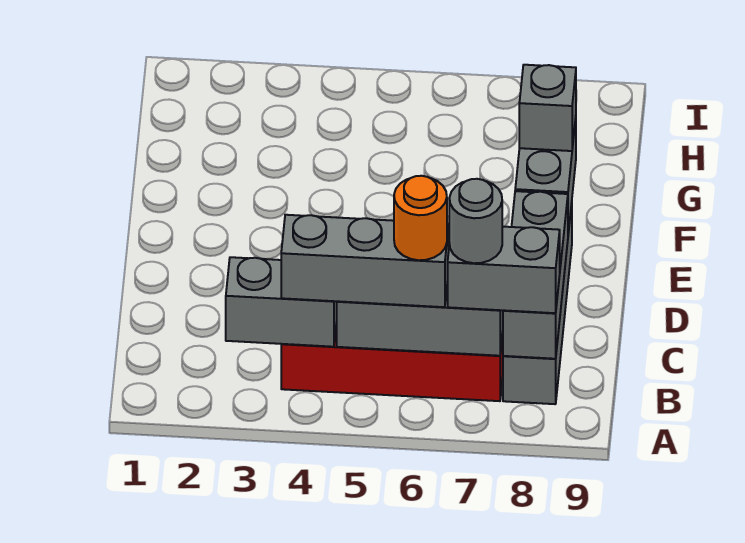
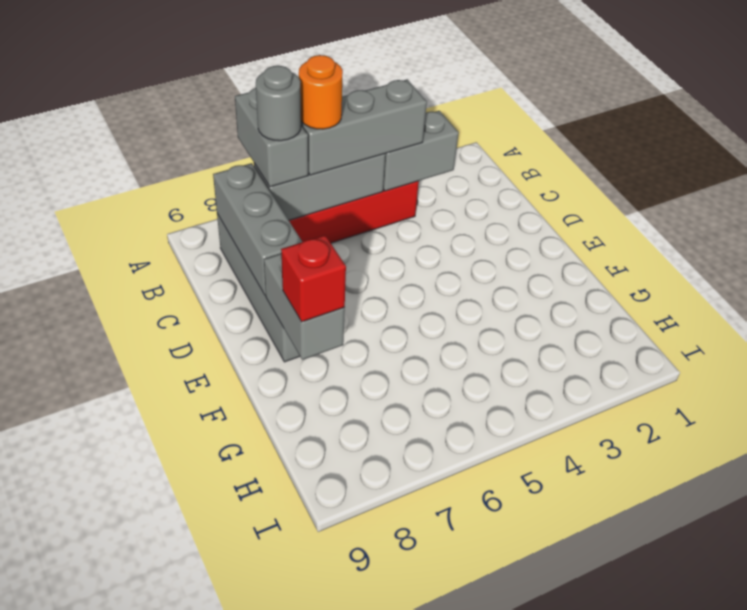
grey brick B7:B8 level 3 -> grey brick A7:B7 level 3
grey brick F8 level 3 -> red brick F8 level 3

